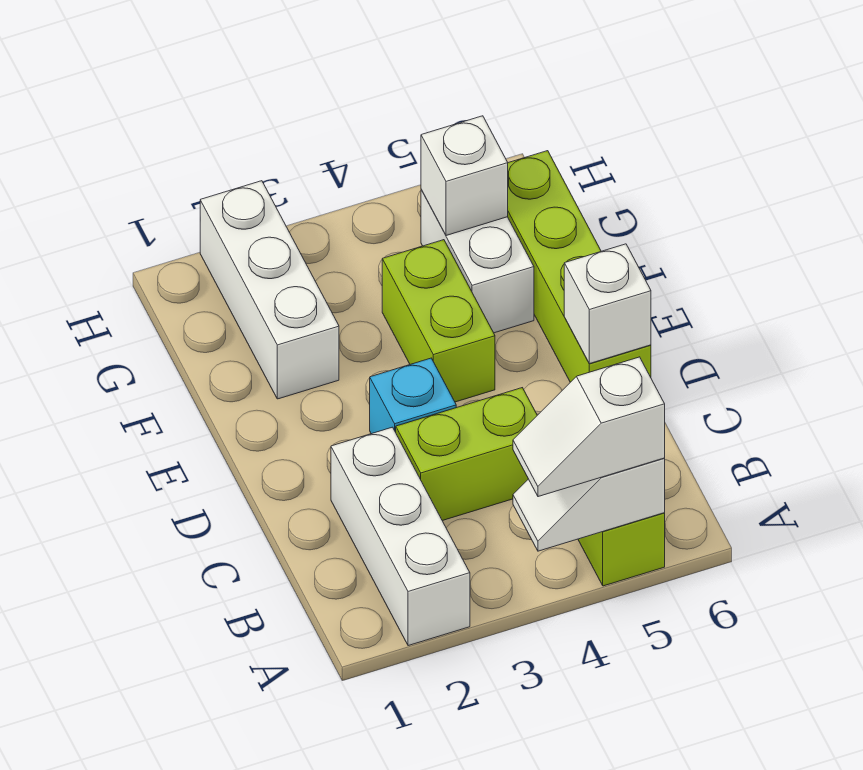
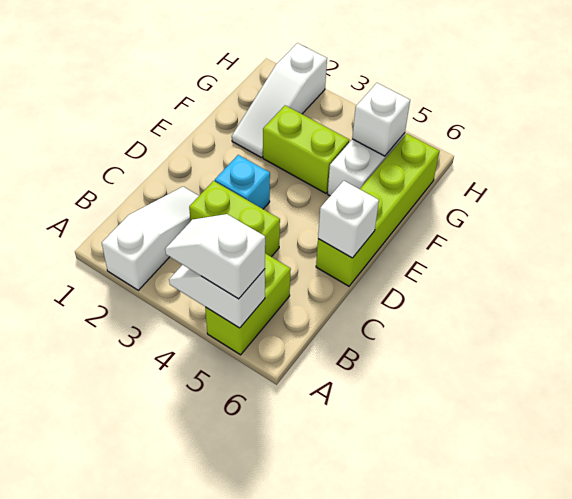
white brick A2:C2 level 1 -> white slope A2:C2 level 1 top A
lime brick E4:F4 level 1 -> lime brick F3:F4 level 1
white brick F2:H2 level 1 -> white slope F2:H2 level 1 top H

